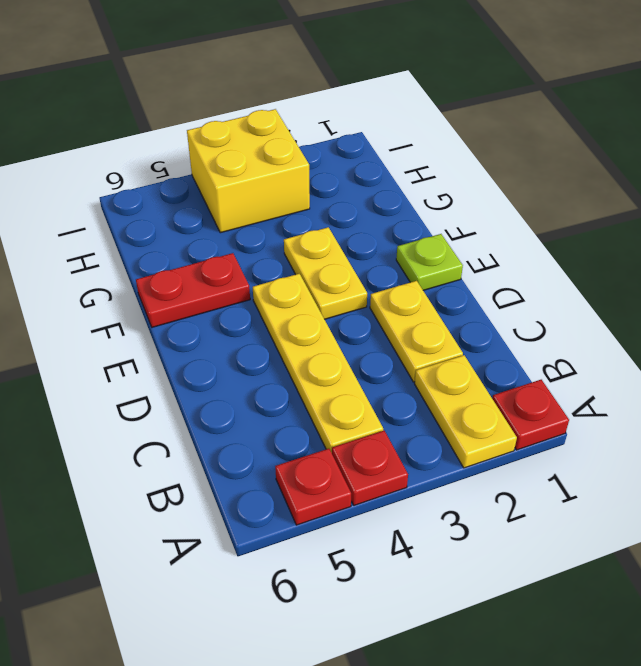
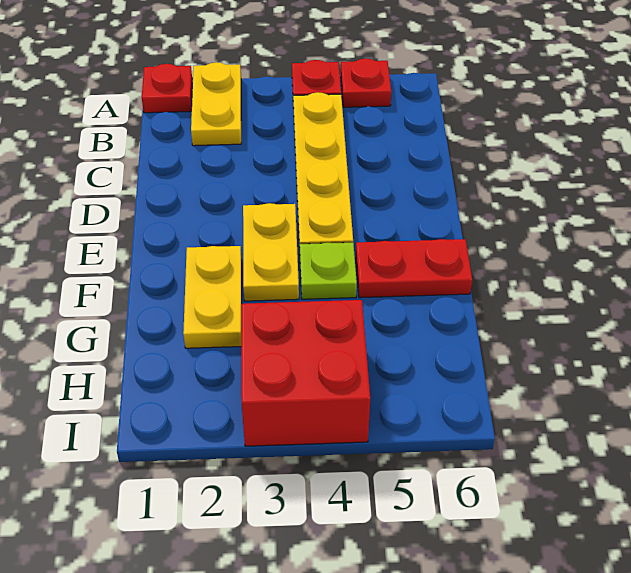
yellow plate C2:D2 level 1 -> yellow plate F2:G2 level 1
lime plate E1 level 1 -> lime plate F4 level 1
yellow brick H3:I4 level 1 -> red brick H3:I4 level 1

